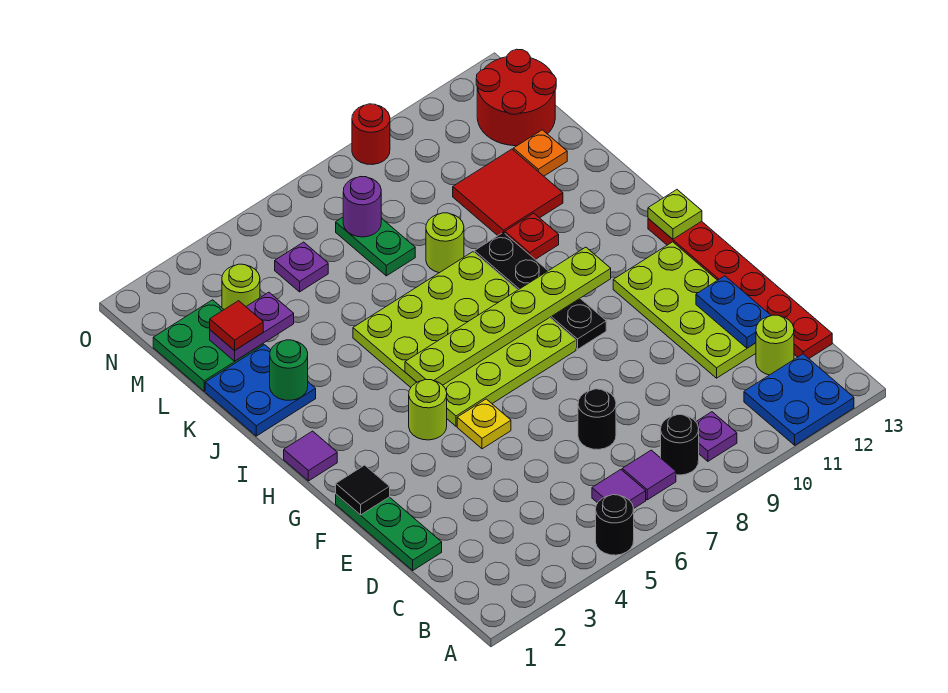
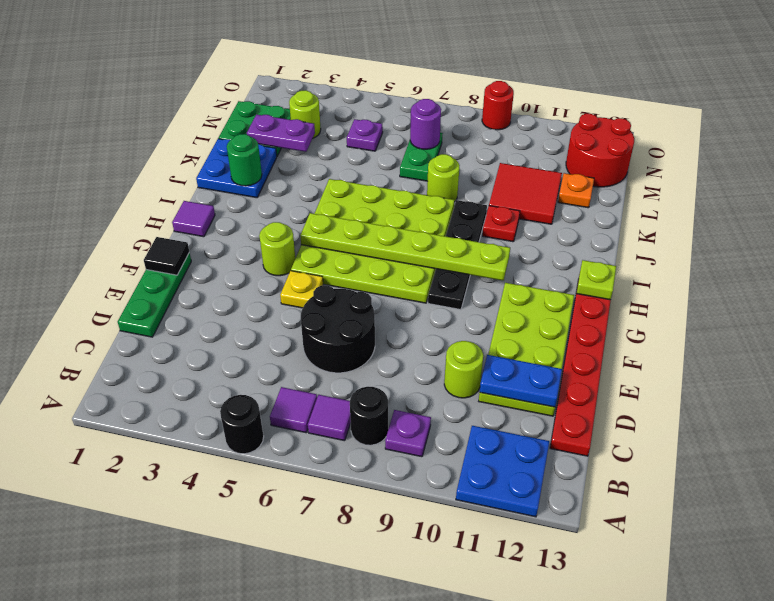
lime round brick C12 level 1 -> lime round brick D10 level 1
black round brick D7 level 1 -> black round brick D6:E7 level 1
blue plate D12:E12 level 2 -> blue plate D11:D12 level 2
red tile L2 level 3 -> none

